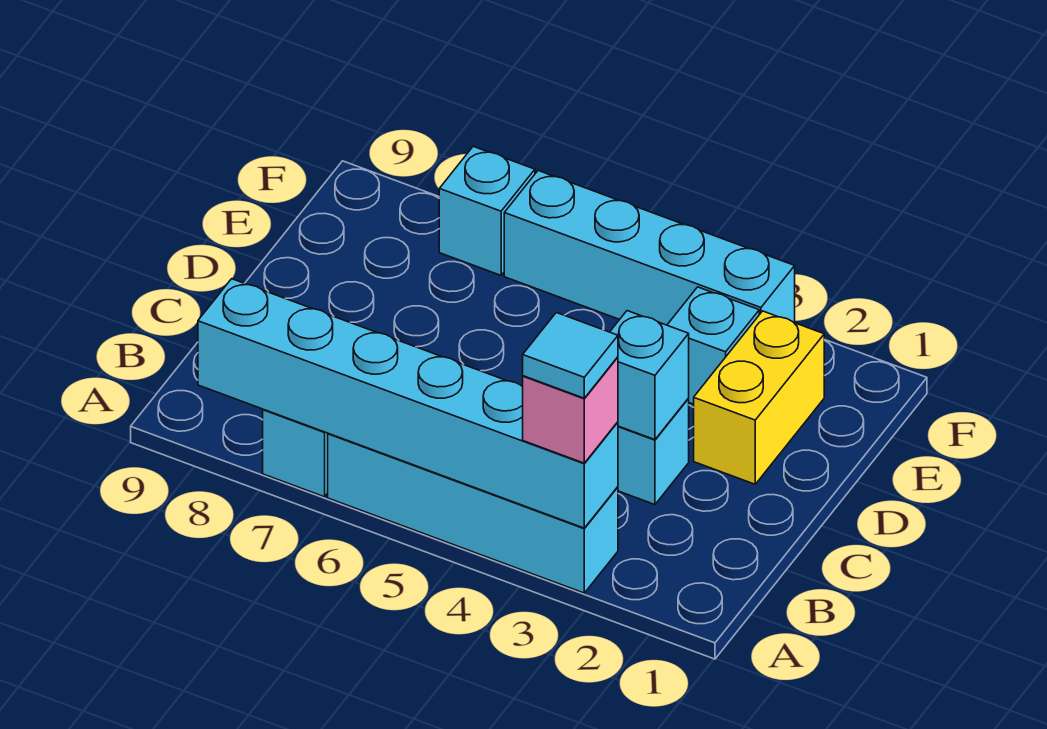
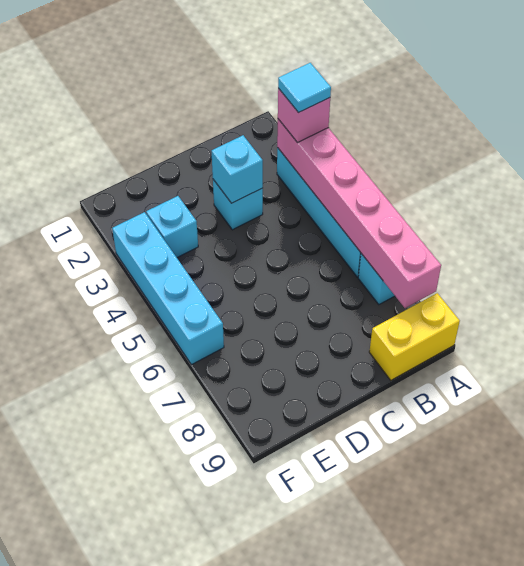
cyan brick A3:A8 level 2 -> pink brick A3:A8 level 2
yellow brick D2:E2 level 1 -> yellow brick A9:B9 level 1
cyan brick F7 level 1 -> none

